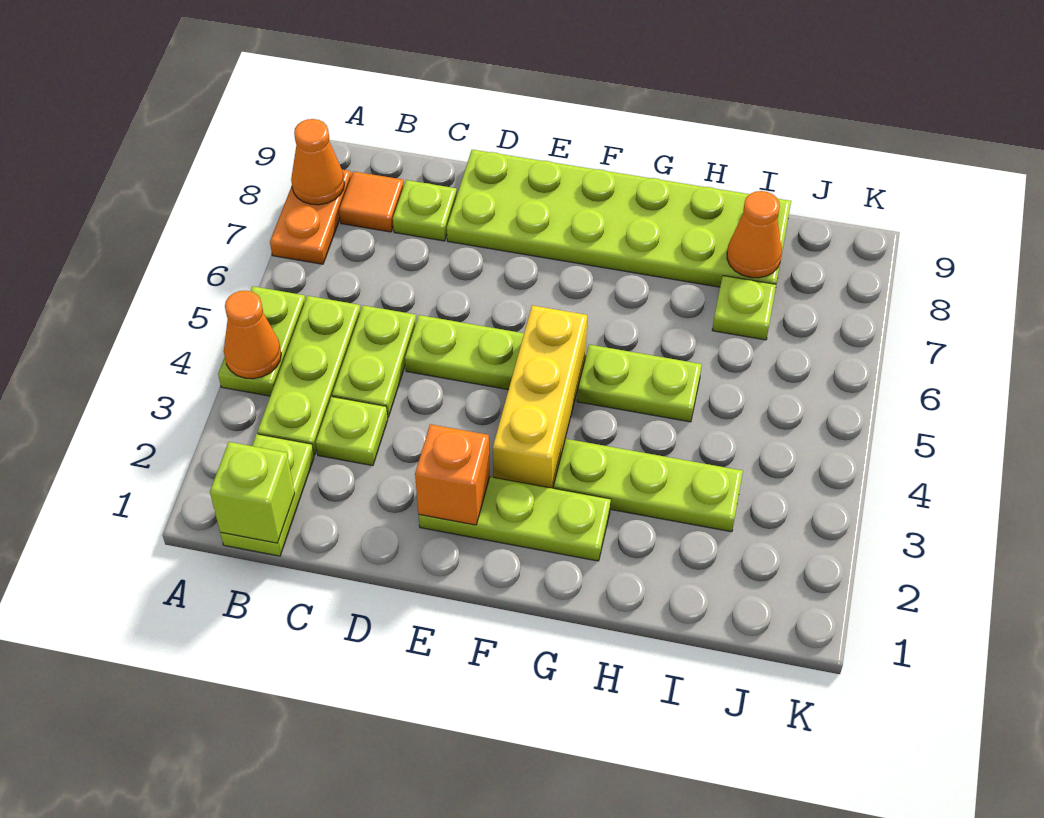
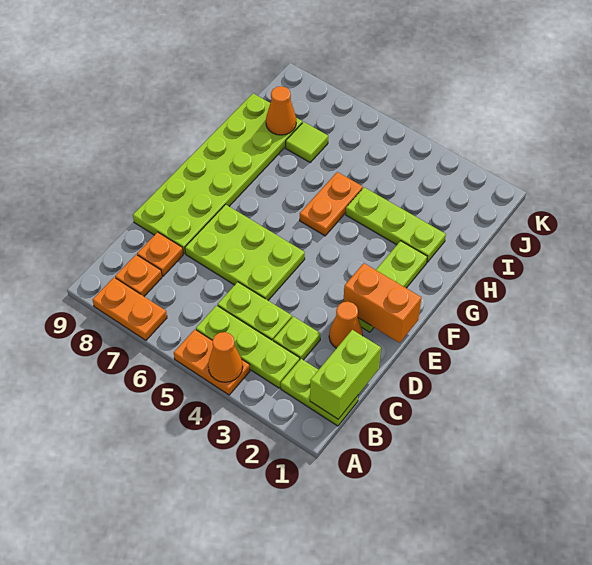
lime plate A4:A5 level 1 -> orange plate A4:A5 level 1
orange cone A8 level 2 -> orange cone D2 level 1
lime brick B1 level 2 -> lime brick B1:C1 level 2
orange tile B8 level 1 -> orange plate B8 level 1
lime plate C8 level 1 -> orange plate C8 level 1
lime plate D5:E5 level 1 -> lime plate D5:E7 level 1
orange brick E2 level 2 -> orange brick E1:E2 level 2
yellow brick F3:F5 level 1 -> none
lime plate G3:I3 level 1 -> lime plate H2:H4 level 1
lime plate G5:H5 level 1 -> orange plate G5:H5 level 1
lime plate I7 level 1 -> lime tile I7 level 1

